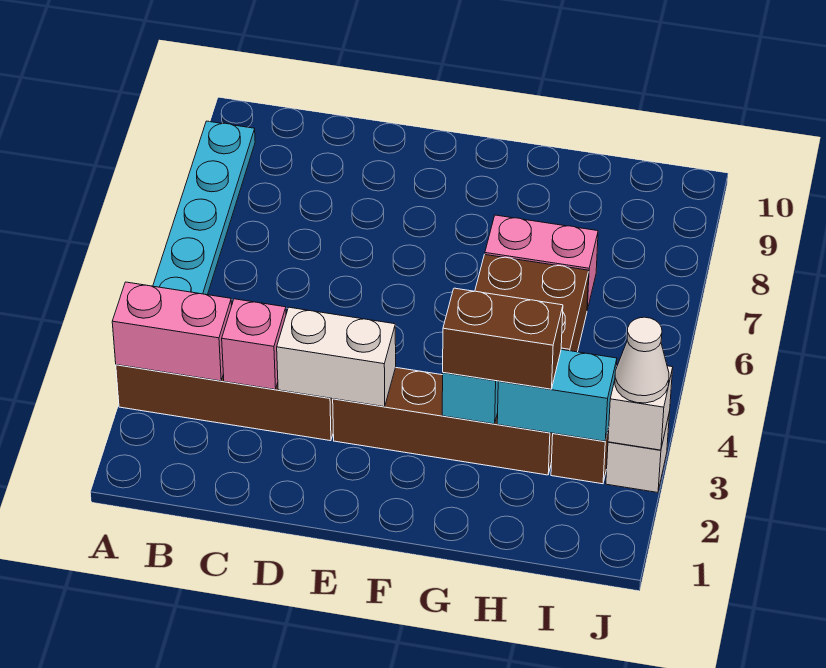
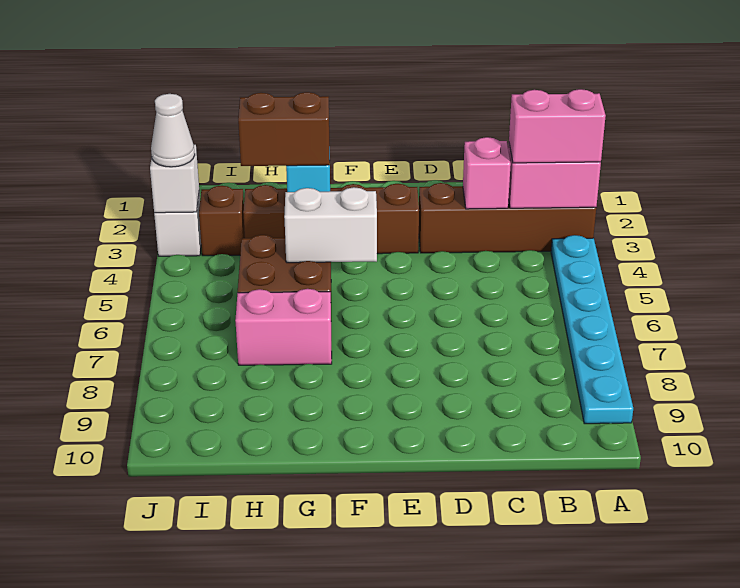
none -> pink brick A3:B3 level 3
white brick D3:E3 level 2 -> white brick F5:G5 level 2
cyan brick H3:I3 level 2 -> none

